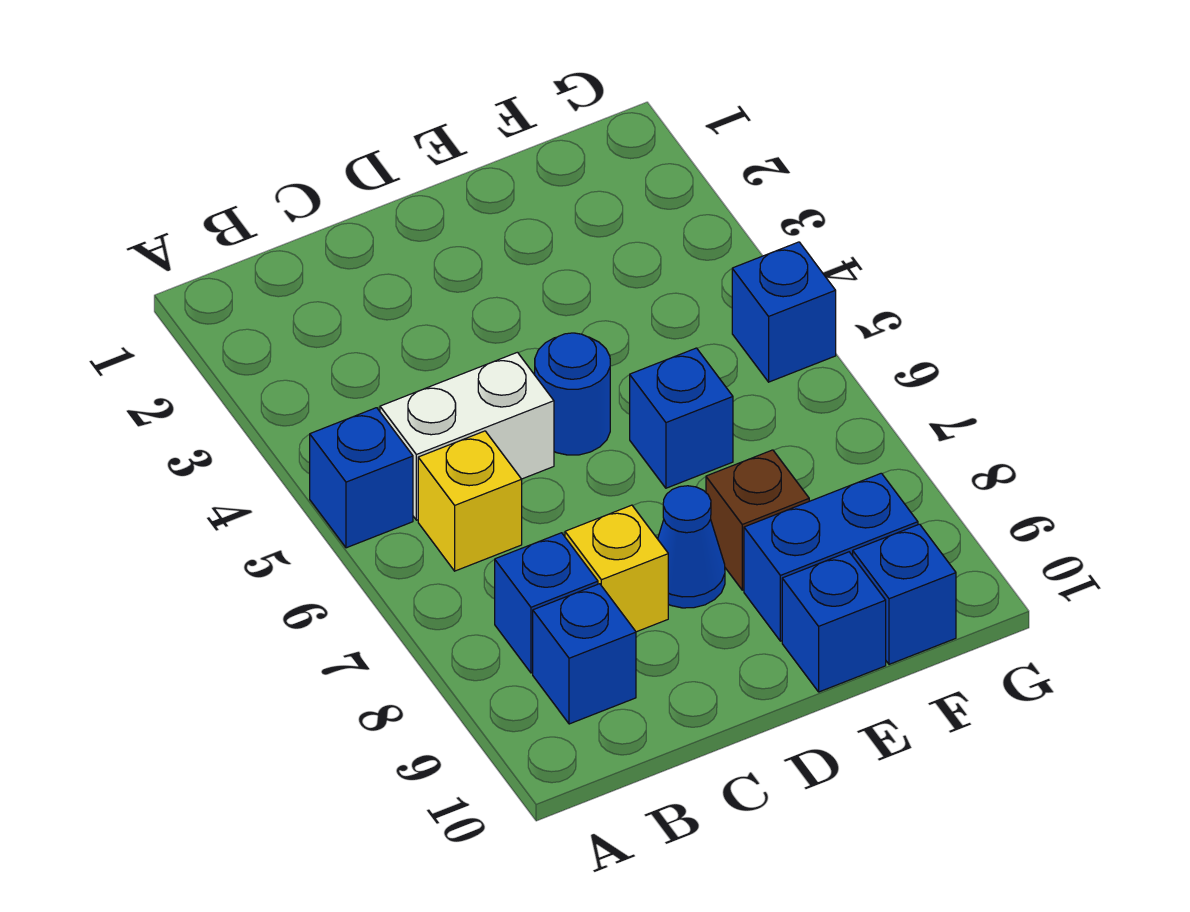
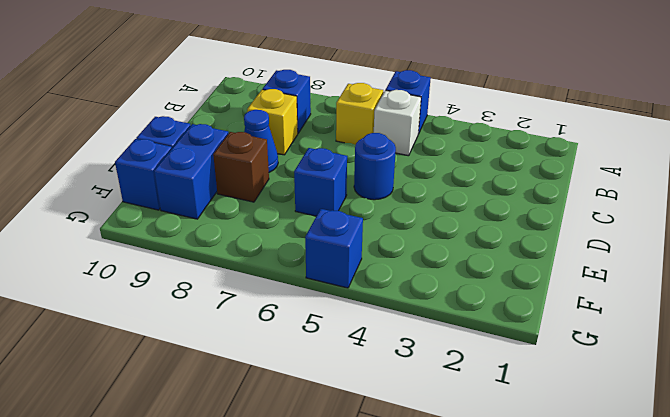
white brick B5:C5 level 1 -> white brick B5 level 1
blue brick B9 level 1 -> none

